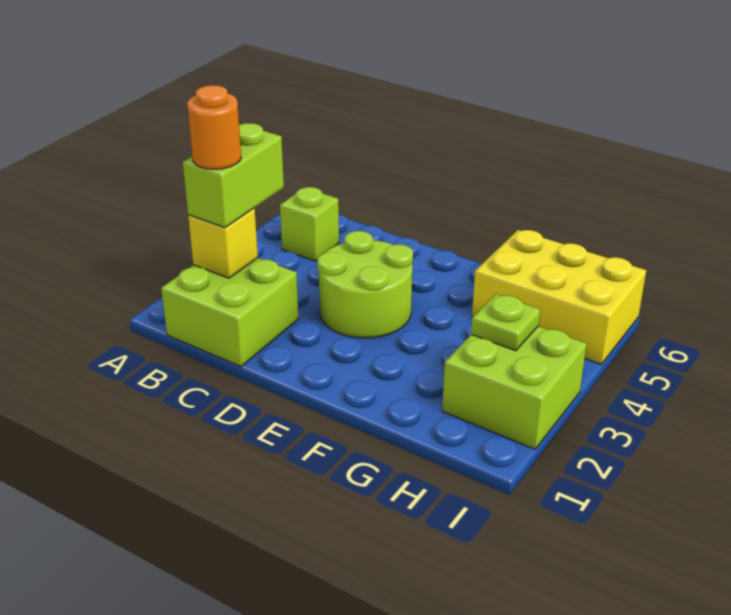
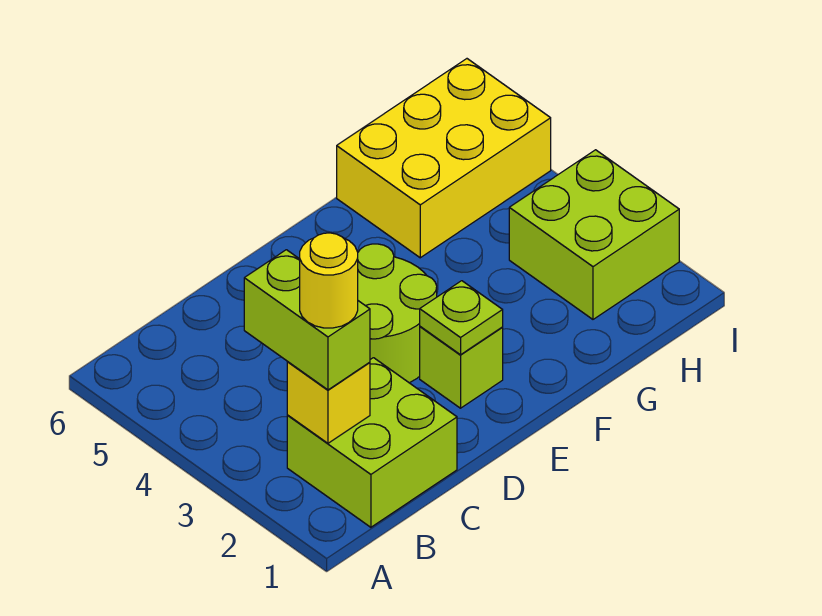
orange round brick B2 level 4 -> yellow round brick B2 level 4
lime brick B5 level 1 -> lime brick E2 level 1
lime plate H3 level 2 -> lime plate E2 level 2

